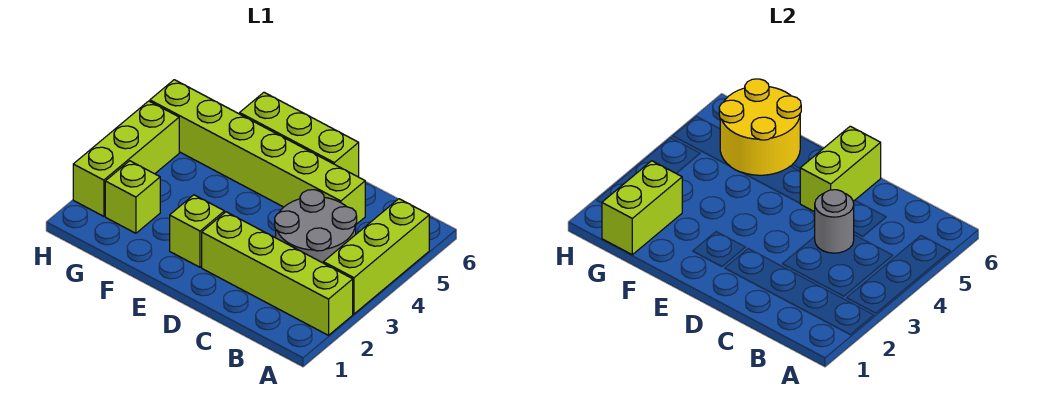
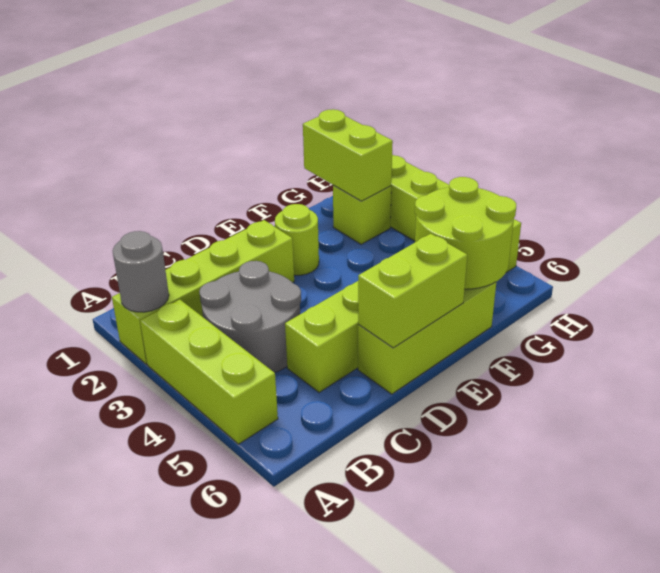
grey round brick C4 level 2 -> grey round brick A2 level 2
lime brick D5:D6 level 2 -> lime brick D6:E6 level 2
lime brick E2 level 1 -> lime round brick E2 level 1
yellow round brick F5:G6 level 2 -> lime round brick F5:G6 level 2

